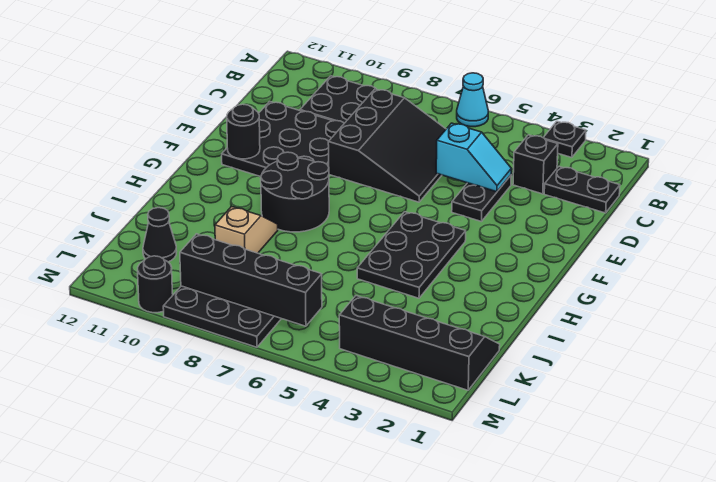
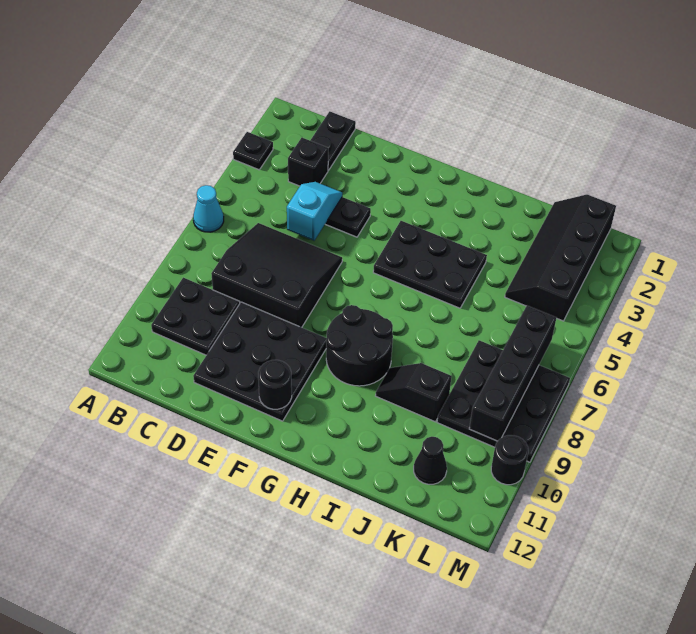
tan slope I9:J9 level 1 top J -> black slope I9:J9 level 1 top J

